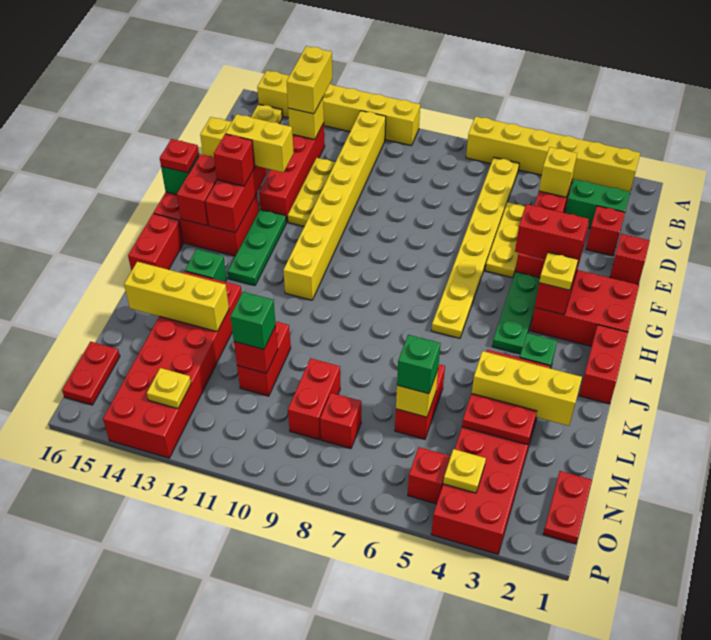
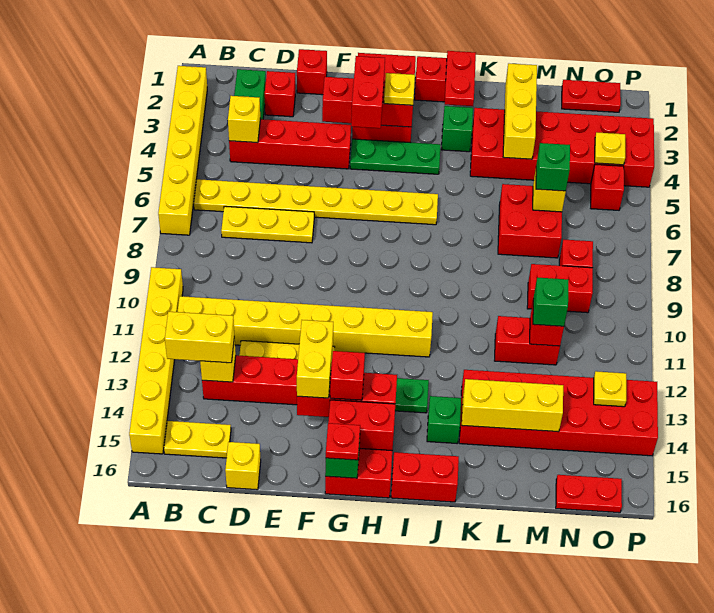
yellow plate D5:F5 level 1 -> yellow plate C7:E7 level 1
red brick L6:M6 level 1 -> red brick L6:M7 level 1
yellow brick L13:L15 level 2 -> yellow brick K14:M14 level 2
red plate M3:M4 level 2 -> red plate J1:J2 level 2

